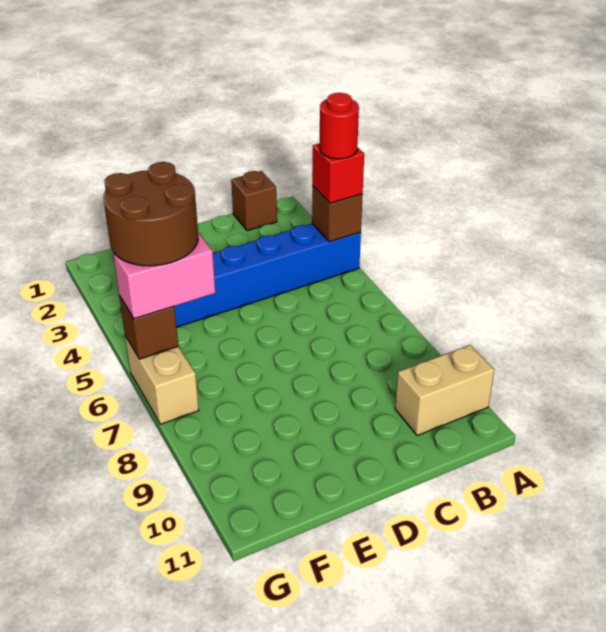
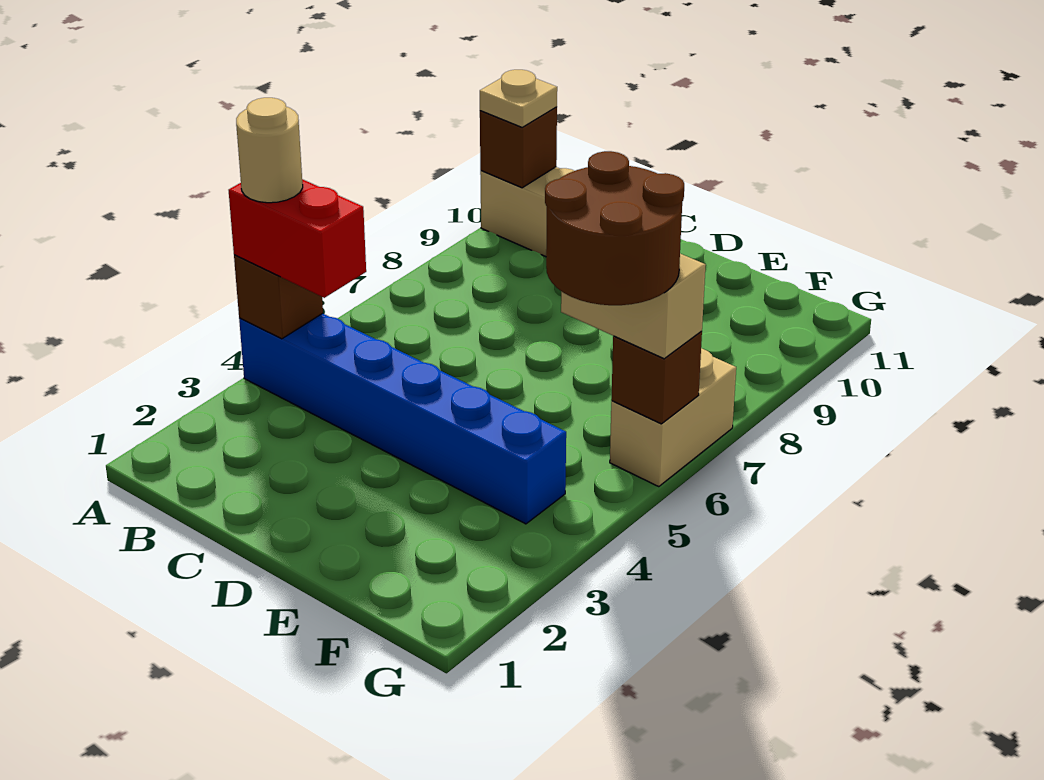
red brick A4 level 3 -> red brick A4:B4 level 3
red round brick A4 level 4 -> tan round brick A4 level 4
none -> tan plate A10 level 3
brown brick B1 level 1 -> brown brick A10 level 2
pink brick F6:G6 level 3 -> tan brick F6:G6 level 3

